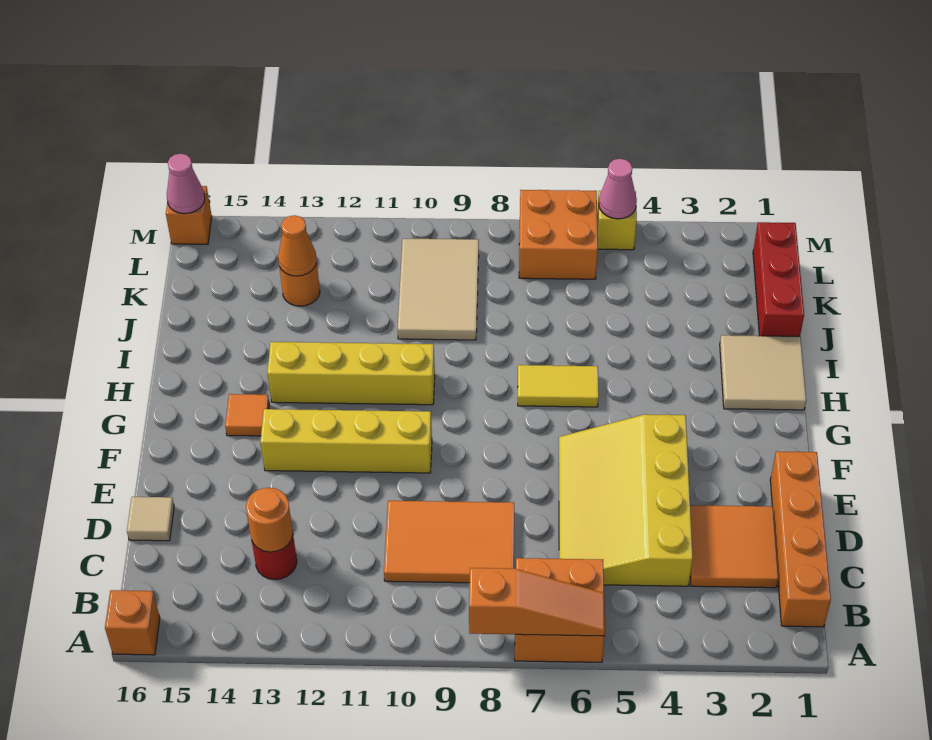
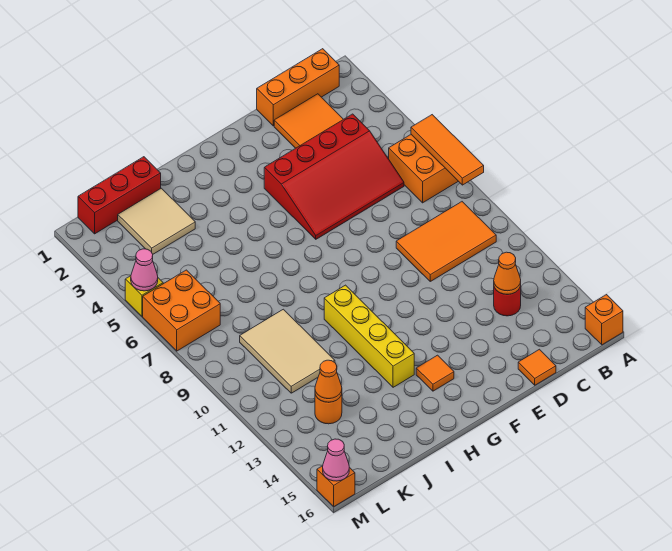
orange slope A6:A8 level 2 top 8 -> orange tile A6:A8 level 2
orange brick B1:E1 level 1 -> orange brick B1:D1 level 1
yellow slope C4:F6 level 1 top 4 -> red slope C4:F6 level 1 top 4
orange tile C8:D10 level 1 -> orange tile B9:D10 level 1
orange round brick C13 level 2 -> orange cone C13 level 2
tan tile D16 level 1 -> orange tile D16 level 1
yellow brick F10:F13 level 1 -> none
tan tile H1:I2 level 1 -> tan tile J2:K3 level 1
yellow tile H6:H7 level 1 -> none
tan tile J9:L10 level 1 -> tan tile J9:K11 level 1

